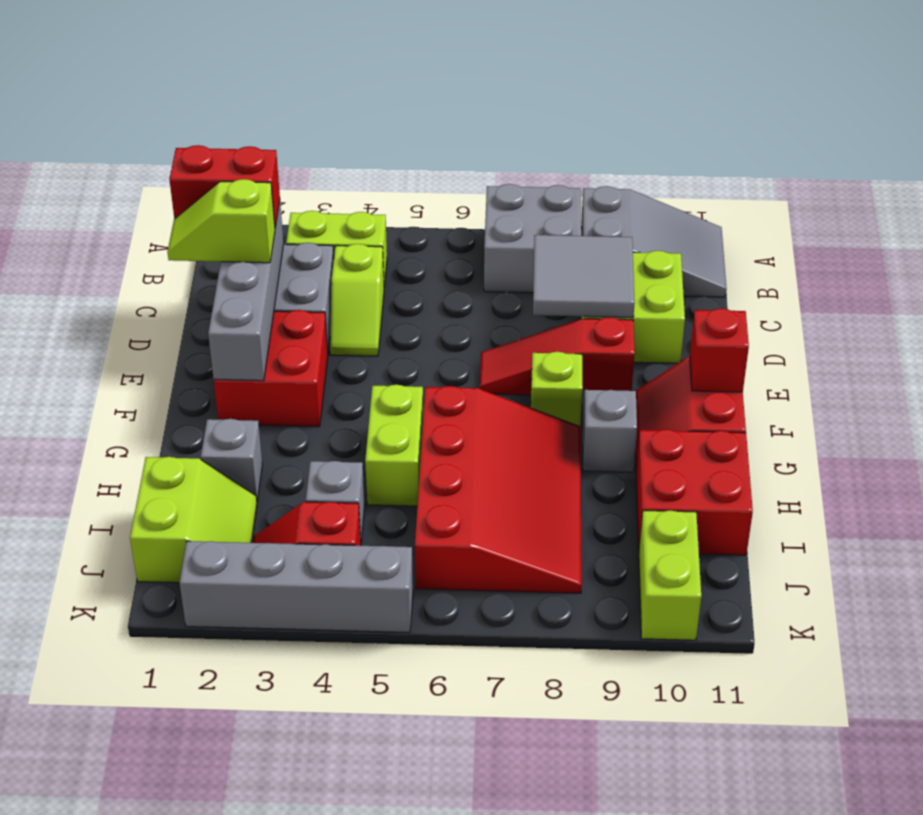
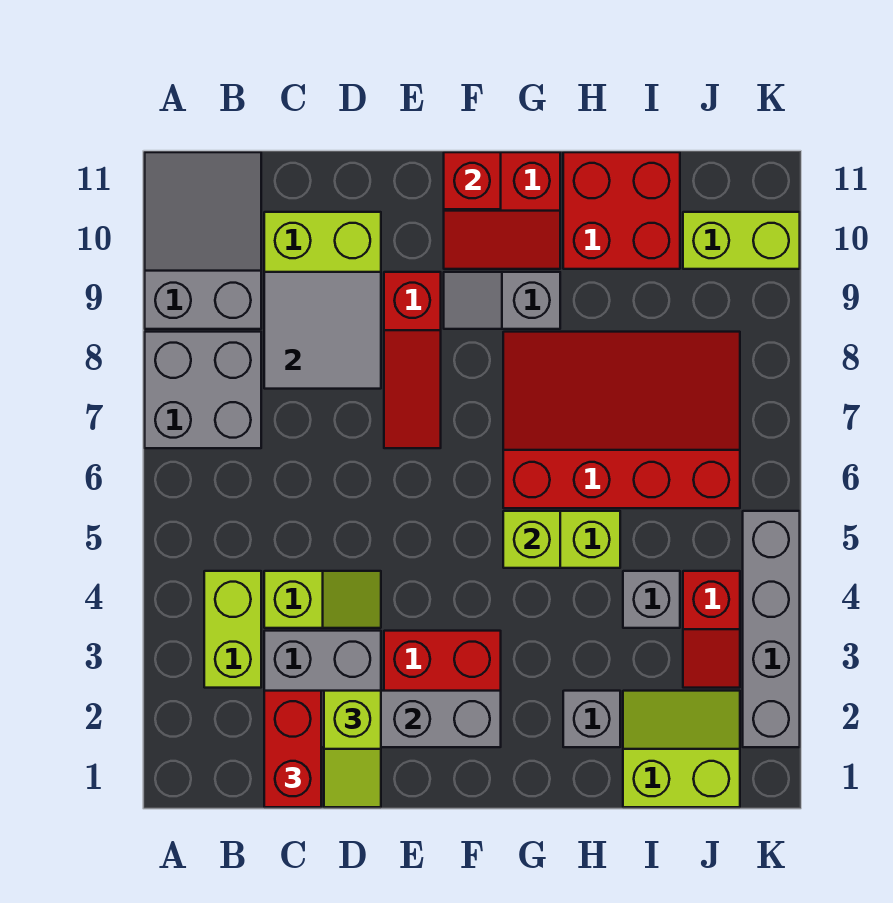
lime brick F8 level 1 -> lime brick G5 level 2

